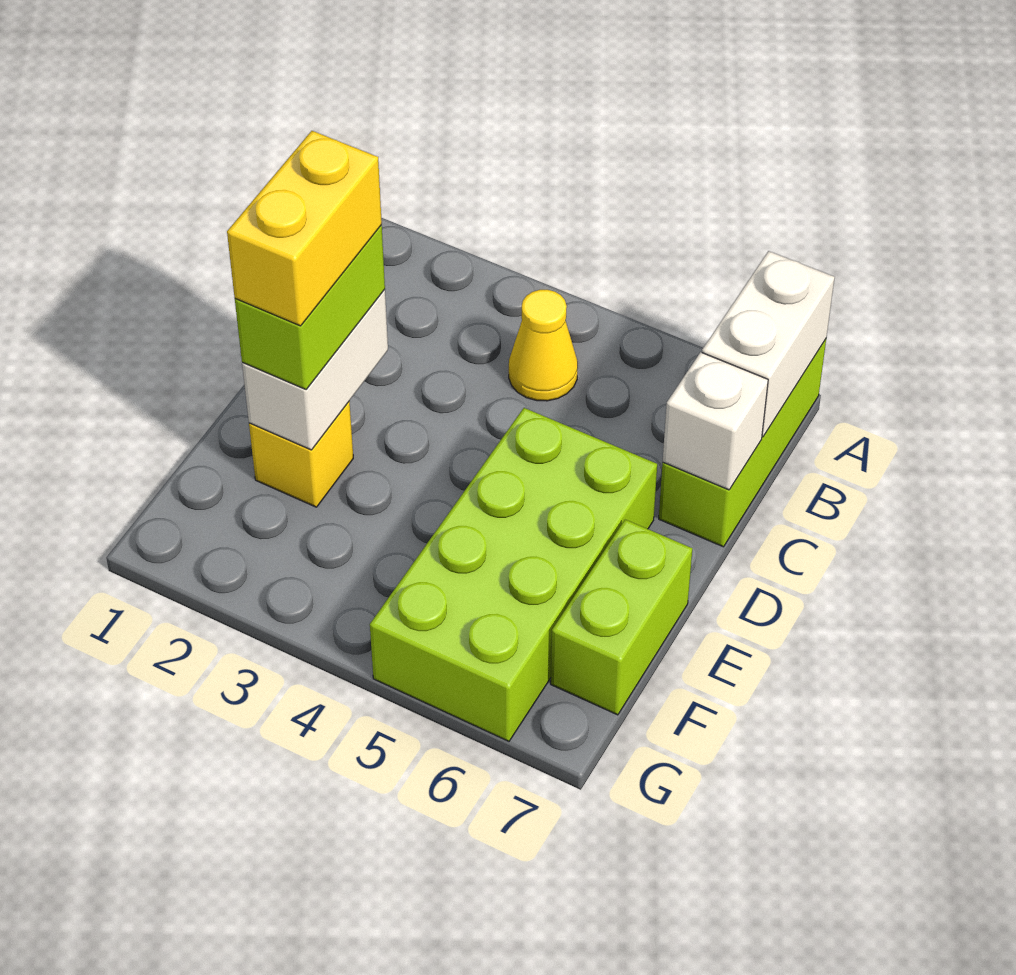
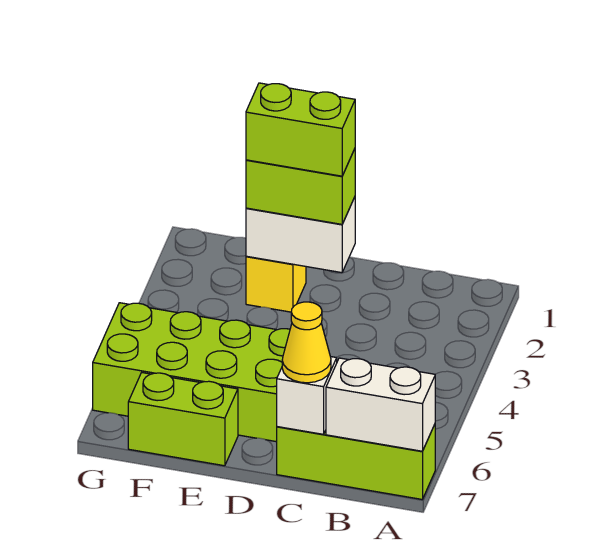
yellow cone B4 level 1 -> yellow cone C7 level 3
yellow brick D2:E2 level 4 -> lime brick D2:E2 level 4

